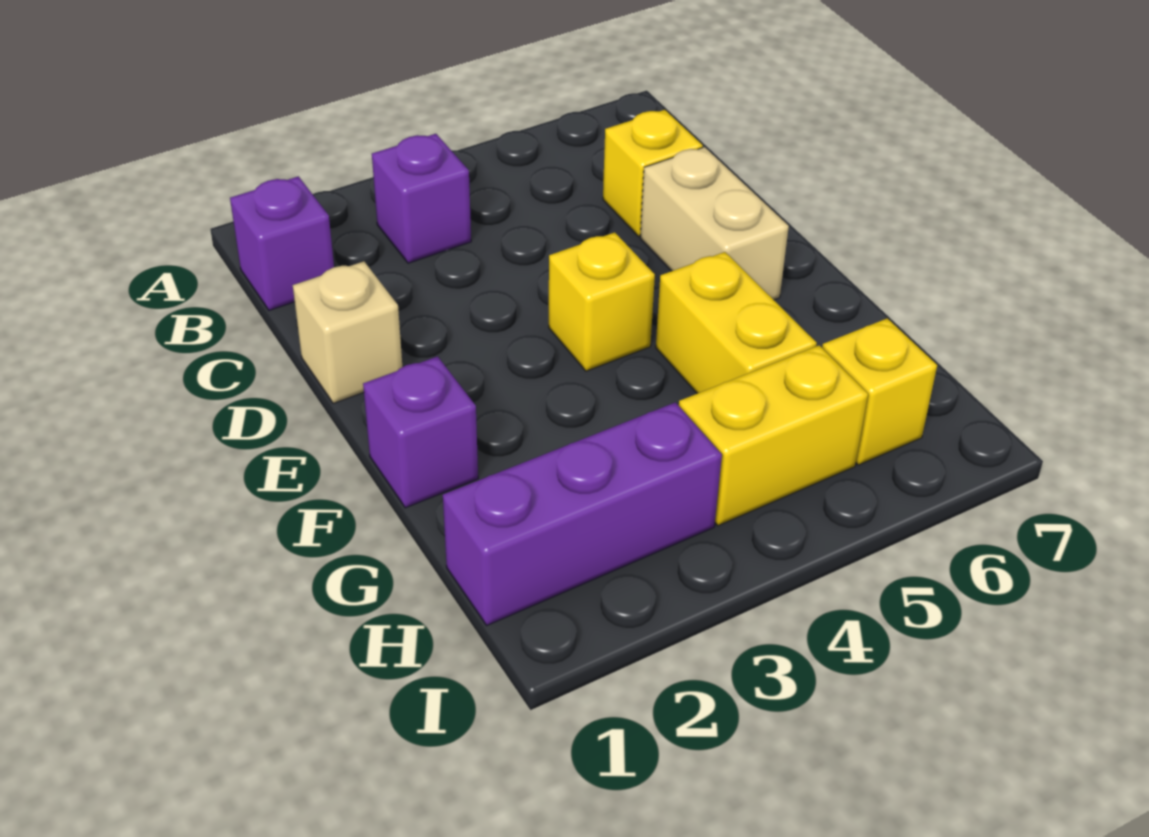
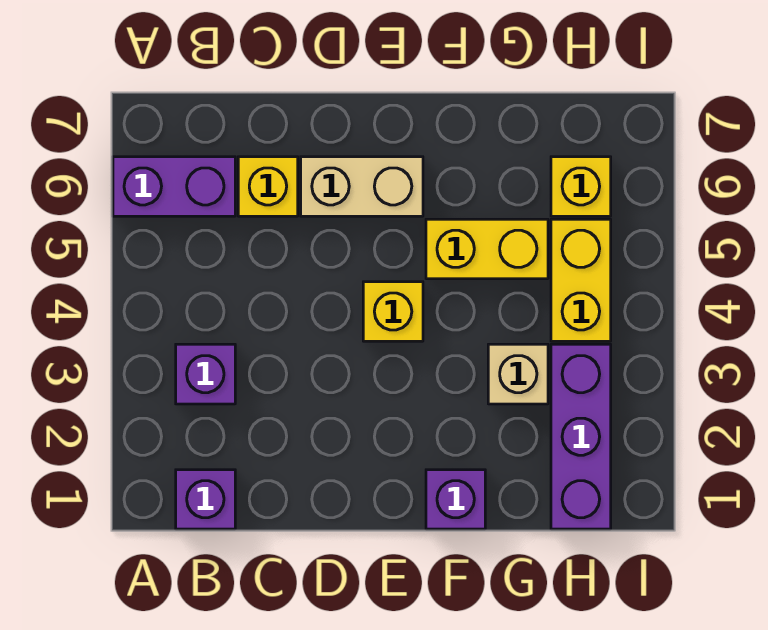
none -> purple brick A6:B6 level 1
tan brick D1 level 1 -> tan brick G3 level 1

